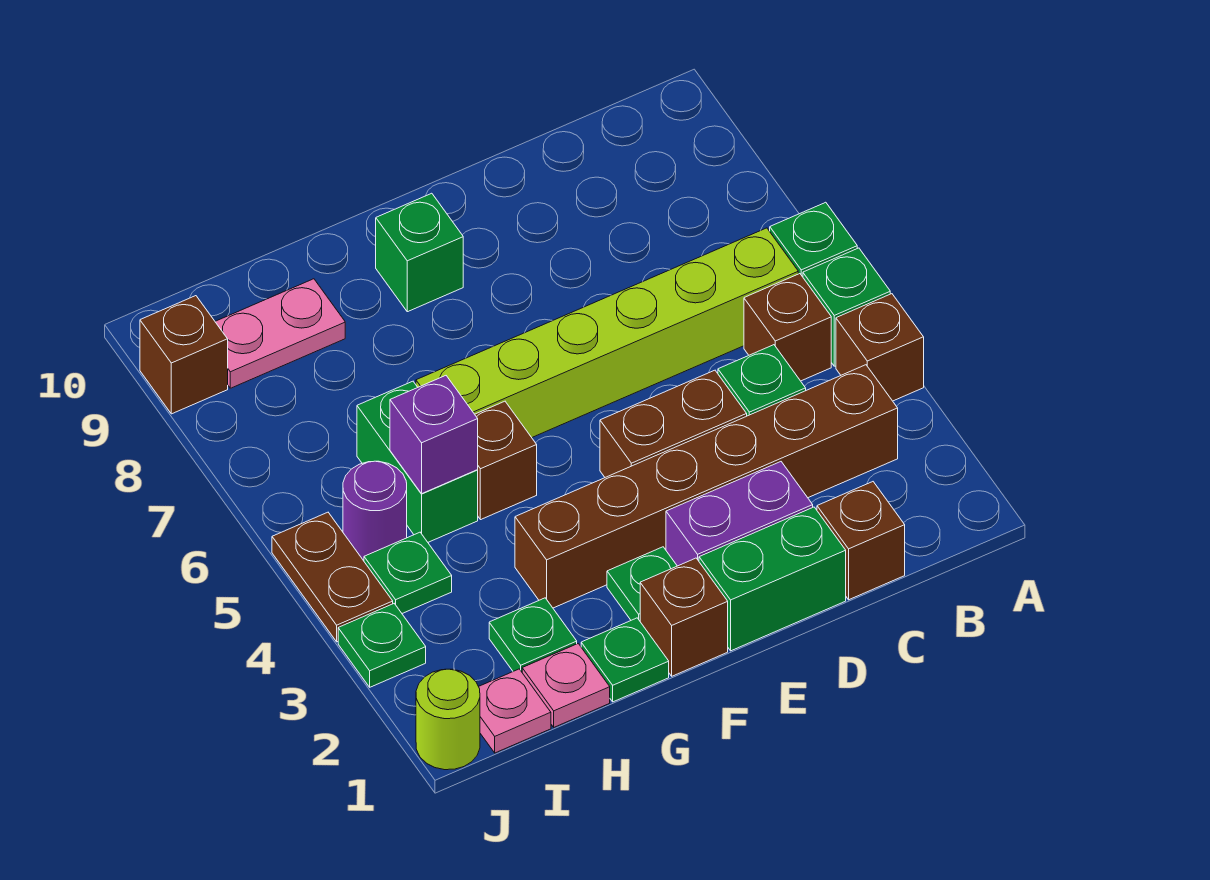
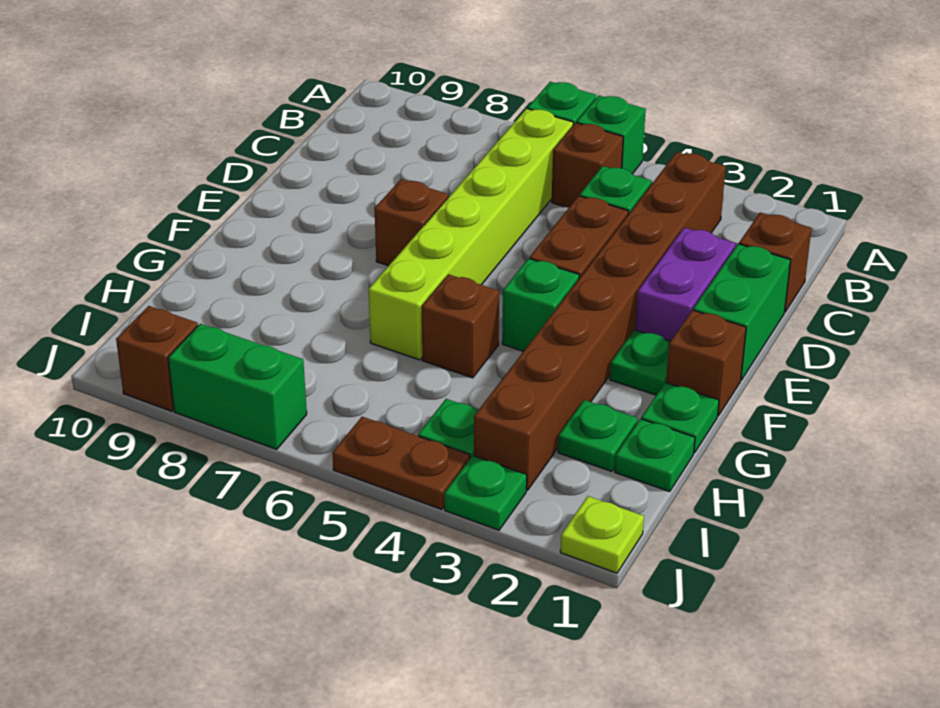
brown brick A4 level 1 -> brown brick E7 level 1
brown brick B3:G3 level 1 -> brown brick B3:I3 level 1
green brick F9 level 1 -> green brick F4 level 1
pink plate H1 level 1 -> green plate H1 level 1
green brick H5:H6 level 1 -> green brick J7:J8 level 1
purple brick H5 level 2 -> none
pink plate H9:I9 level 1 -> none
pink plate I1 level 1 -> none
purple round brick I5 level 1 -> none
lime round brick J1 level 1 -> lime plate J1 level 1

